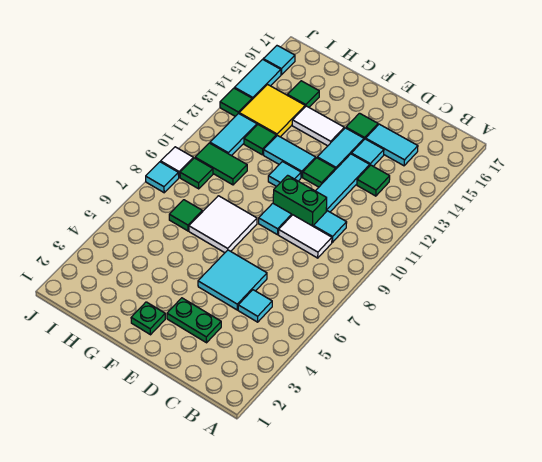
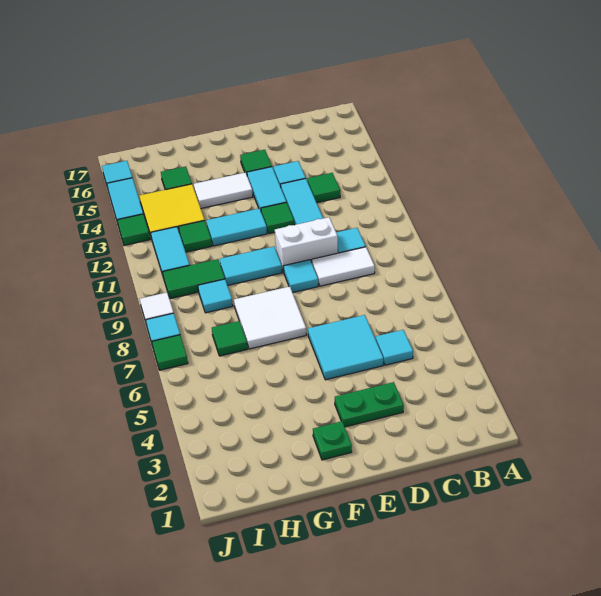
cyan tile C15:D15 level 1 -> cyan tile F10:G10 level 1
green brick D10:E10 level 1 -> white brick D10:E10 level 1
cyan tile F11 level 1 -> cyan tile H9 level 1
green tile I9 level 1 -> green tile J7 level 1

